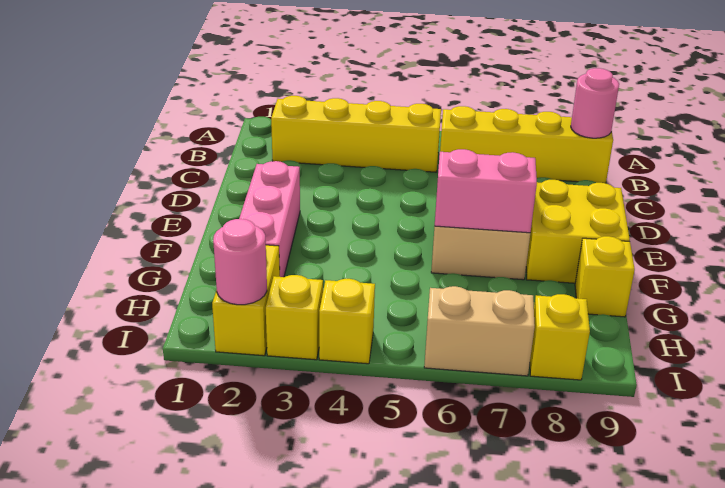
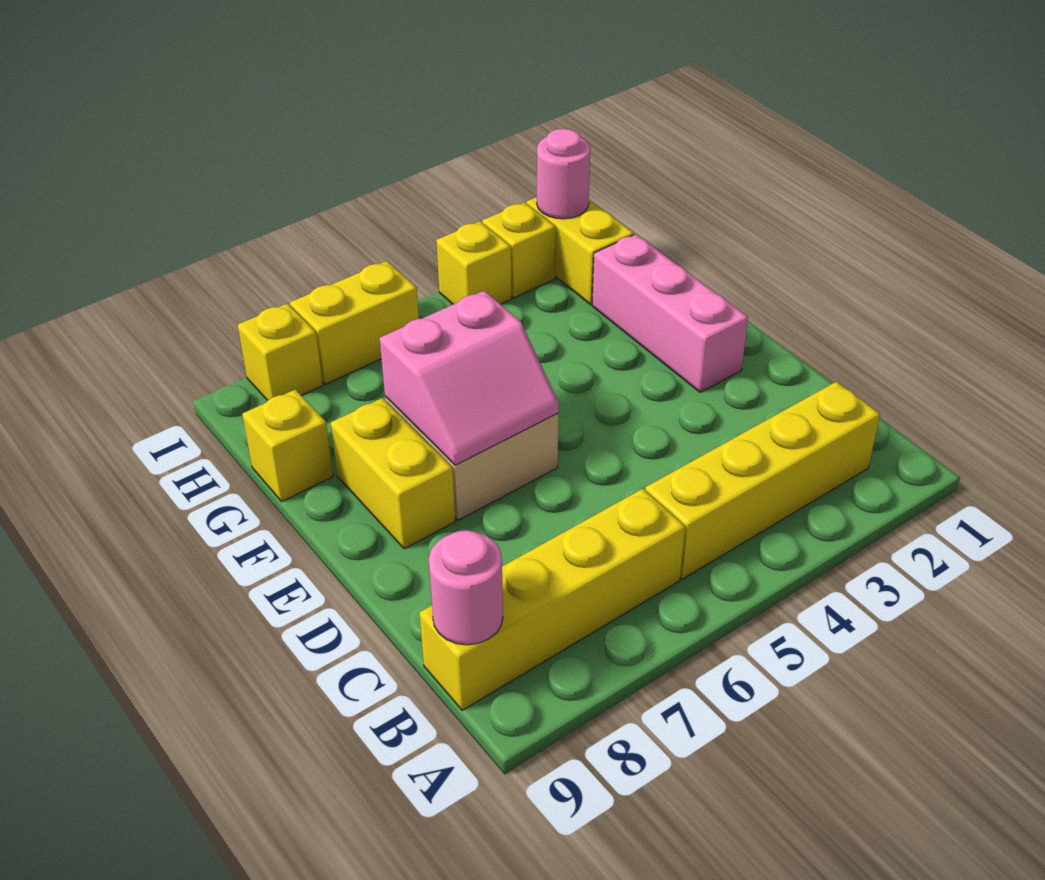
yellow brick E8:F9 level 1 -> yellow brick E8:F8 level 1
tan brick I6:I7 level 1 -> yellow brick I6:I7 level 1

